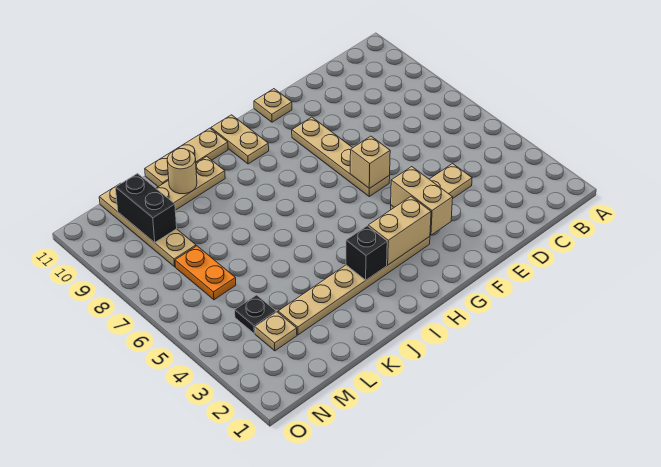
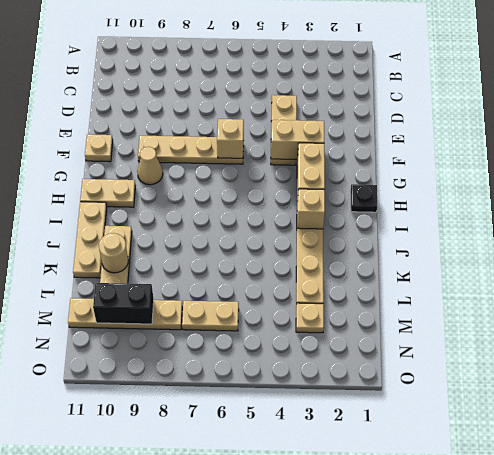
none -> tan cone G9 level 1
black brick I3 level 2 -> tan brick I3 level 2
black plate M4 level 1 -> black plate H1 level 1
orange plate M6:M7 level 1 -> tan plate M6:M7 level 1

